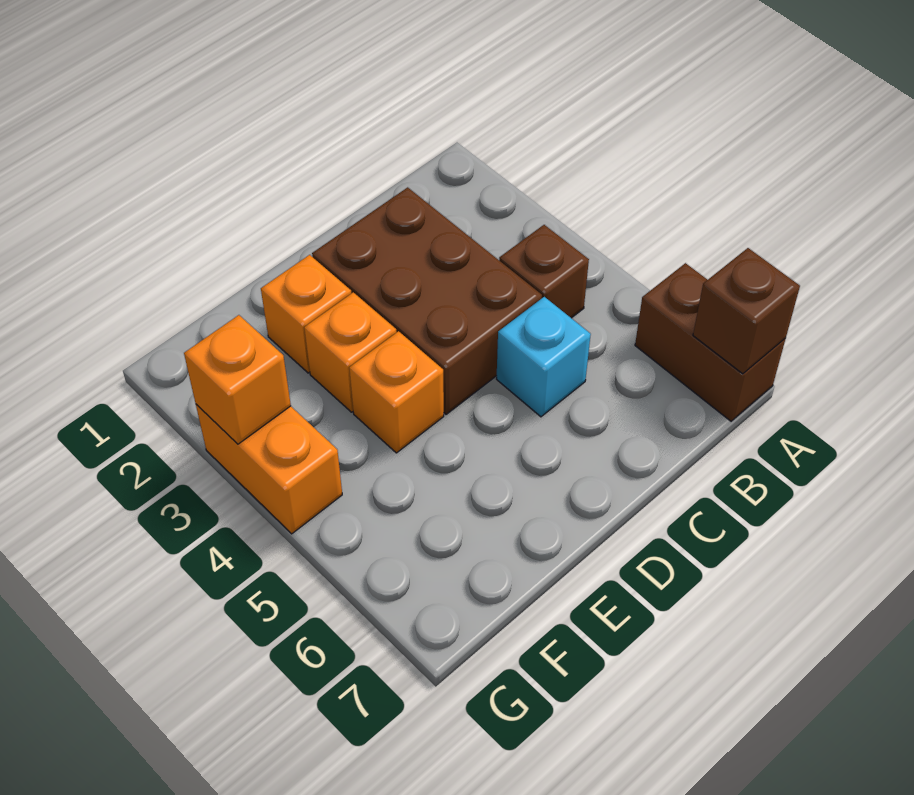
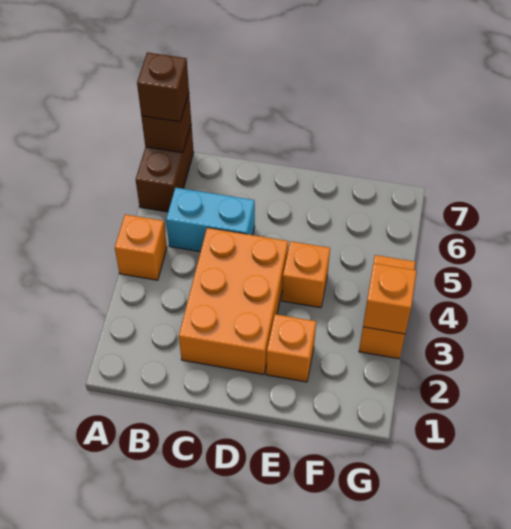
brown brick B4 level 1 -> brown brick A7 level 3
brown brick C2:D4 level 1 -> orange brick C2:D4 level 1
cyan brick C5 level 1 -> cyan brick B5:C5 level 1
orange brick E3 level 1 -> orange brick A4 level 1

